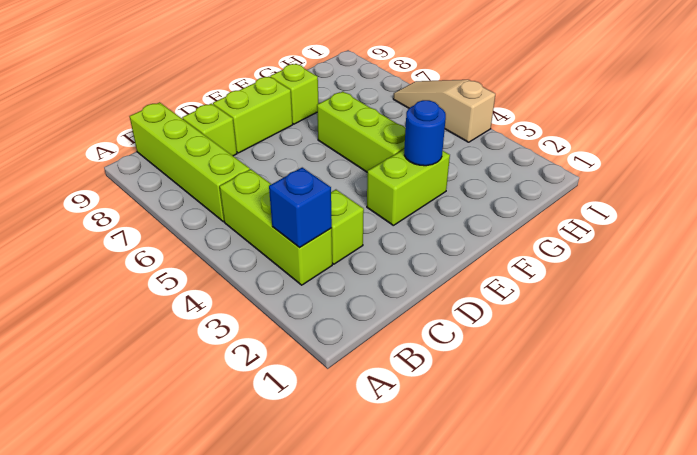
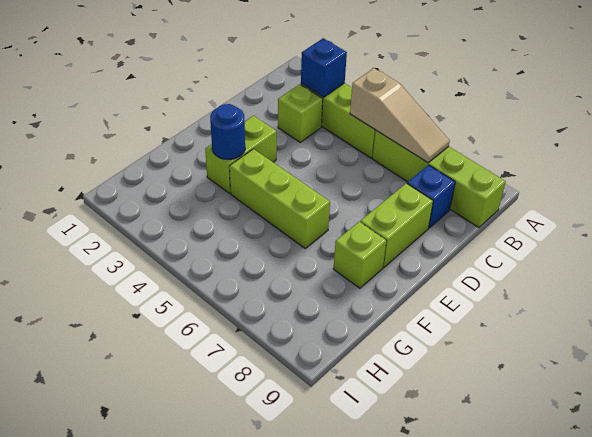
lime brick C8 level 1 -> blue brick C8 level 1
tan slope I4:I6 level 1 top 4 -> tan slope B5:B7 level 2 top 5

